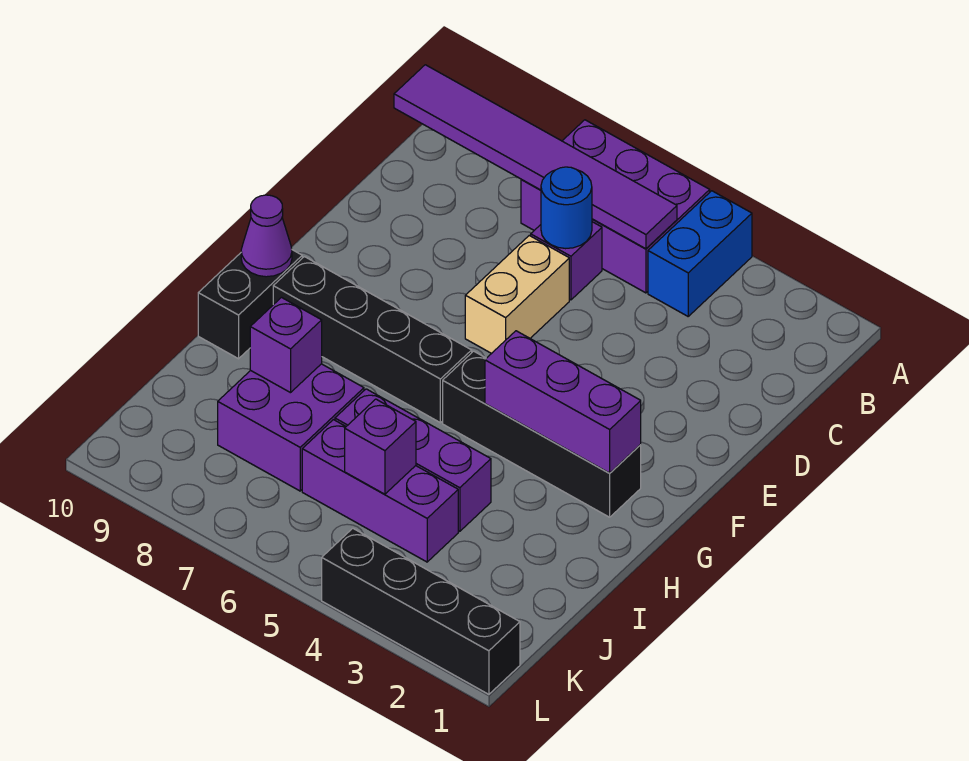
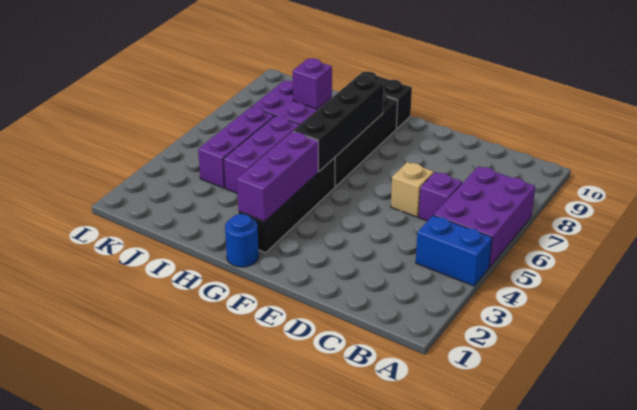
purple tile B5:B10 level 2 -> none
blue round brick C6 level 2 -> blue round brick G1 level 1
tan brick D6:E6 level 1 -> tan brick D6 level 1
purple cone G10 level 2 -> none
purple brick J5 level 2 -> none
black brick L1:L4 level 1 -> black brick G5:G8 level 2

